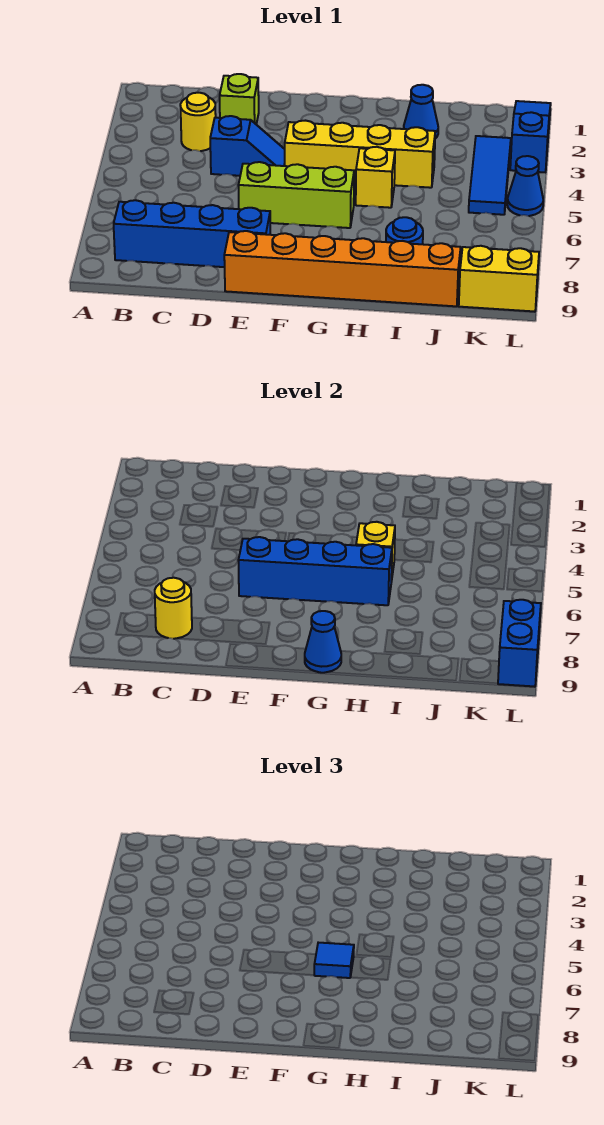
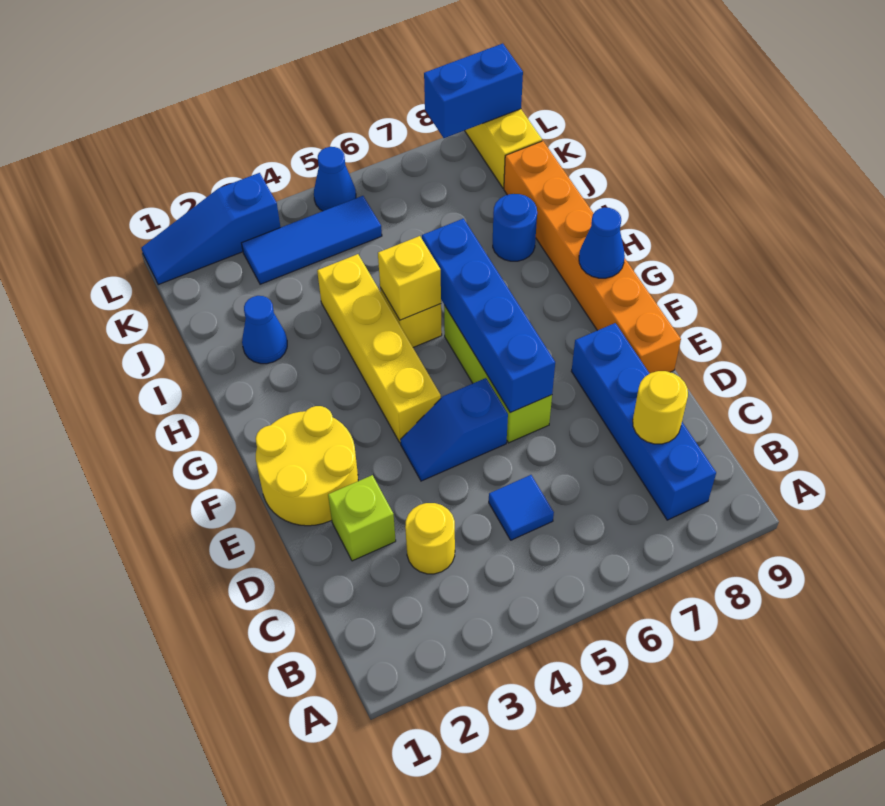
blue slope D4:E4 level 1 top D -> blue slope E4:E5 level 1 top 5
none -> yellow round brick E1:F2 level 1
blue tile G6 level 3 -> blue tile C5 level 1

